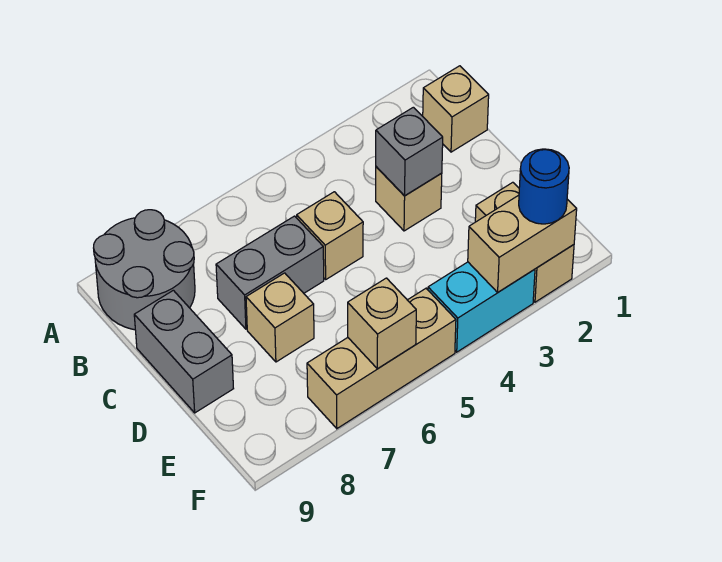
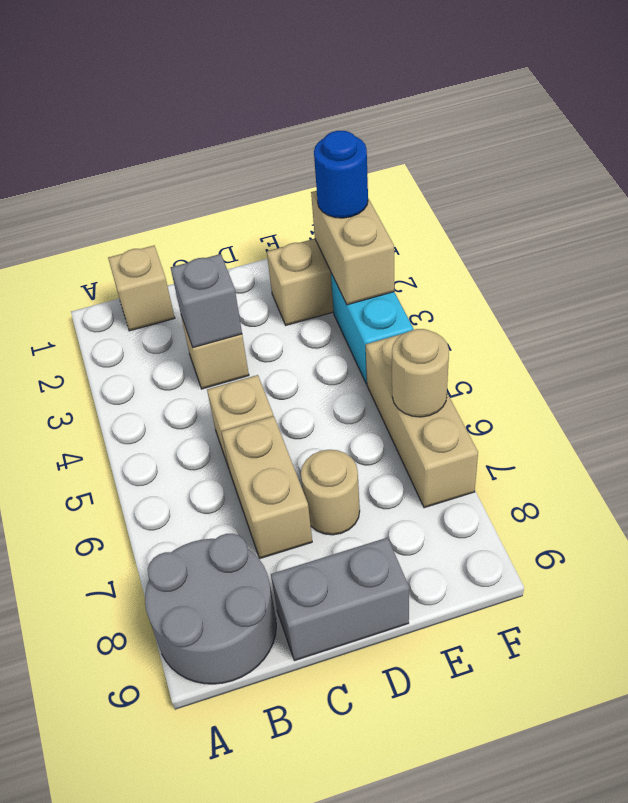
grey brick C6:C7 level 1 -> tan brick C6:C7 level 1
tan brick D7 level 1 -> tan round brick D7 level 1
tan brick F6 level 2 -> tan round brick F6 level 2

